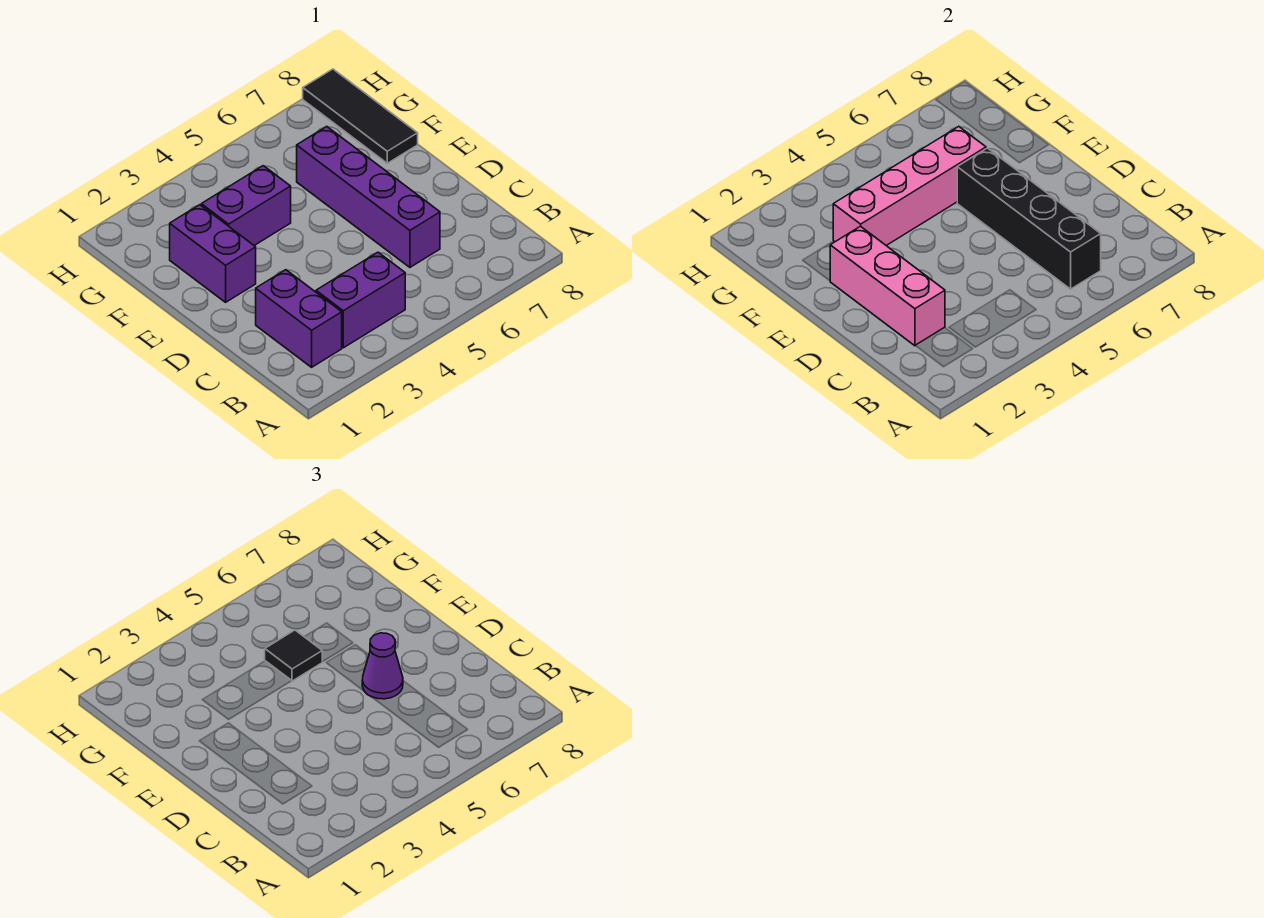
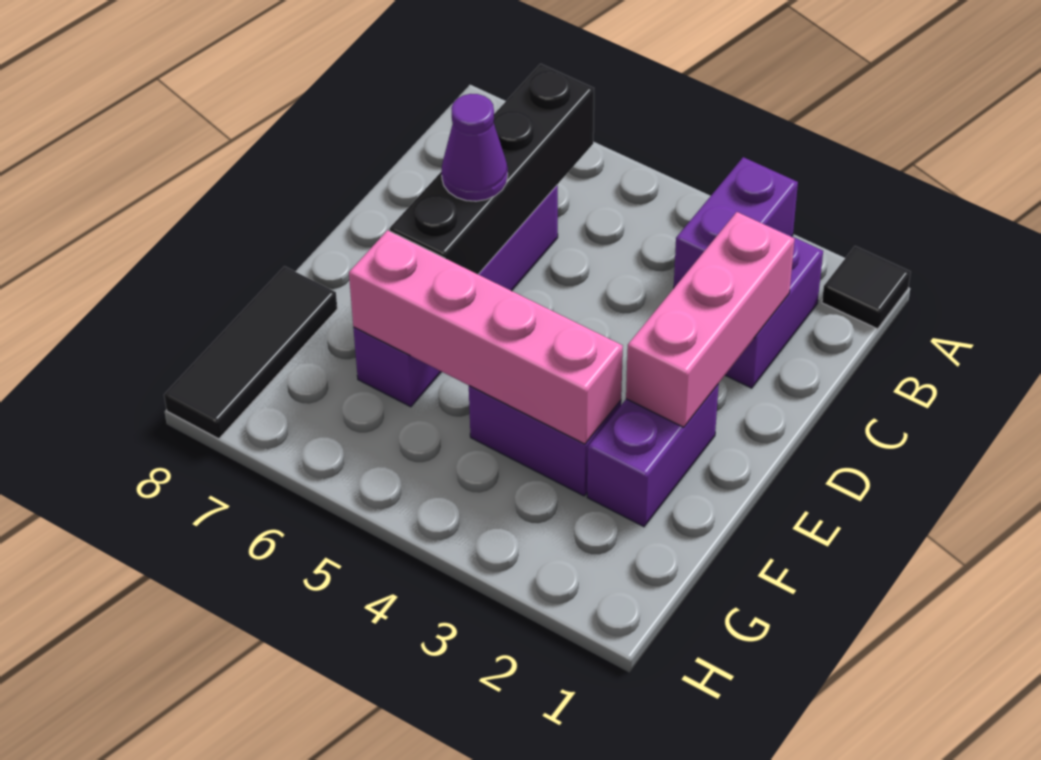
purple brick B3:B4 level 1 -> purple brick A3:B3 level 1
black tile F5 level 3 -> black tile A1 level 1

